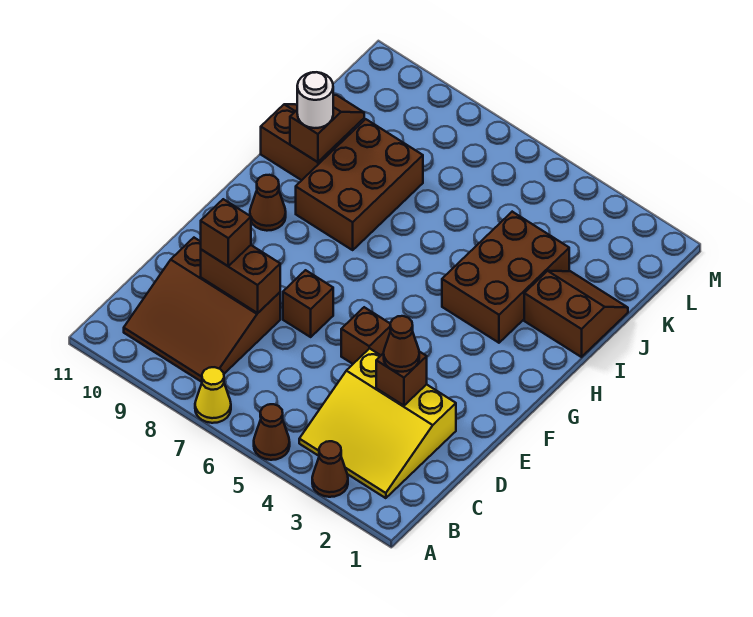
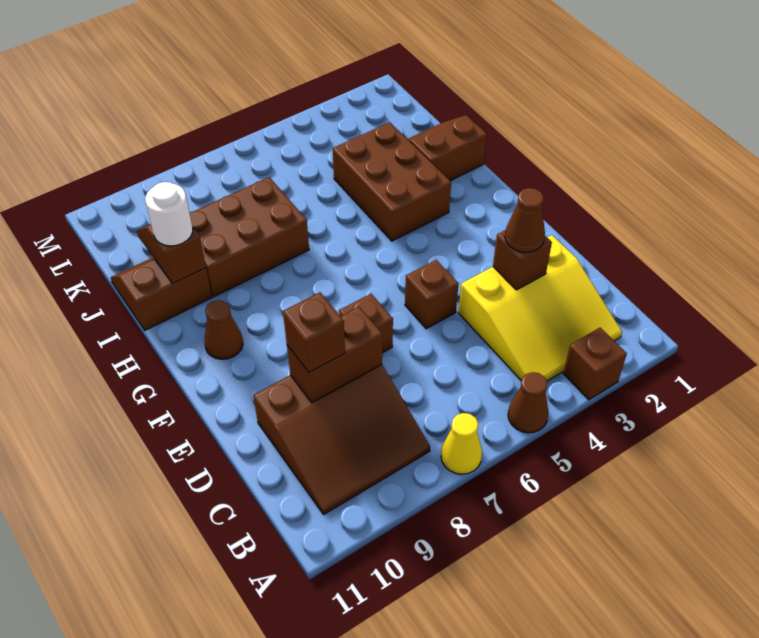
brown cone A3 level 1 -> brown brick A3 level 1
brown brick H8:J9 level 1 -> brown brick I7:J9 level 1

